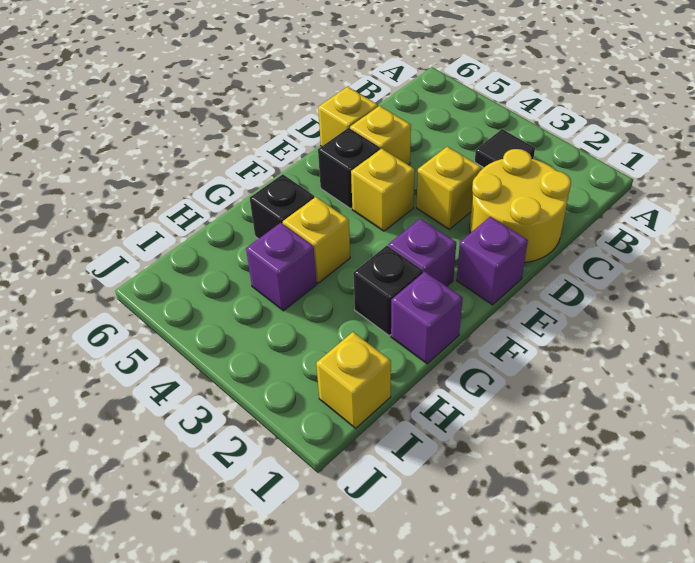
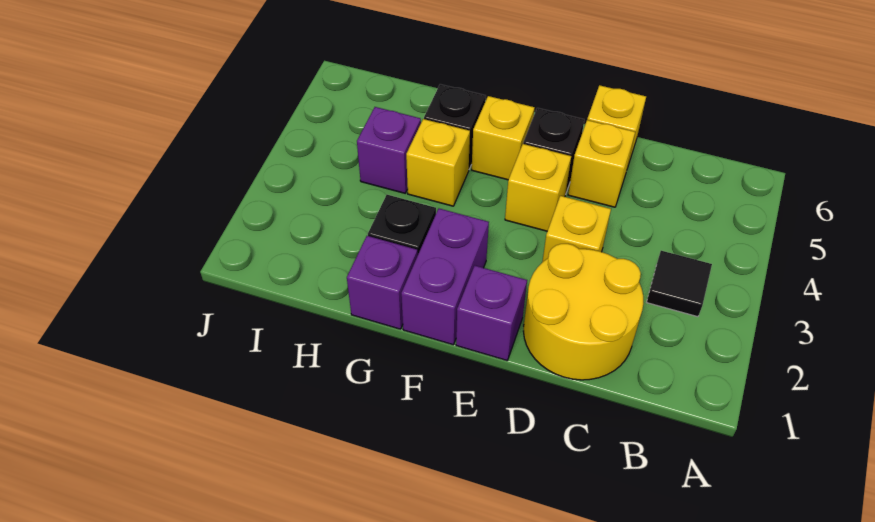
purple brick F2 level 1 -> purple brick F1:F2 level 1
yellow brick I1 level 1 -> yellow brick F5 level 1

